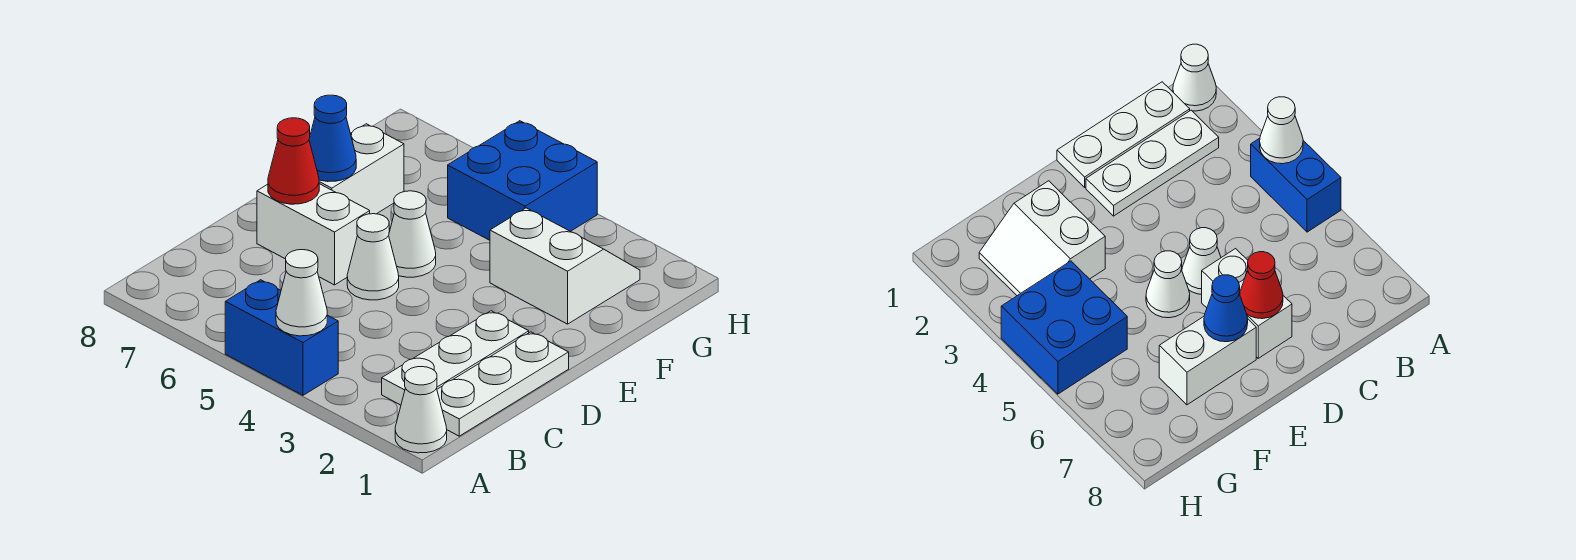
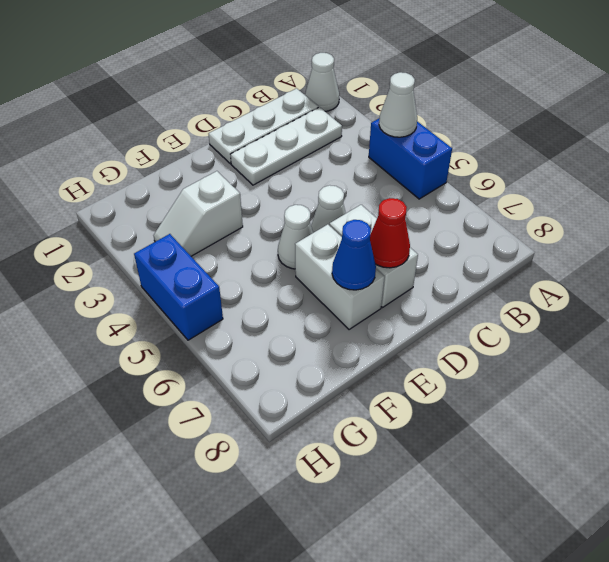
white brick E7:F7 level 1 -> white brick E6:E7 level 1
white slope F2:G3 level 1 top F -> white slope F3:G3 level 1 top F
blue brick G4:H5 level 1 -> blue brick H4:H5 level 1

